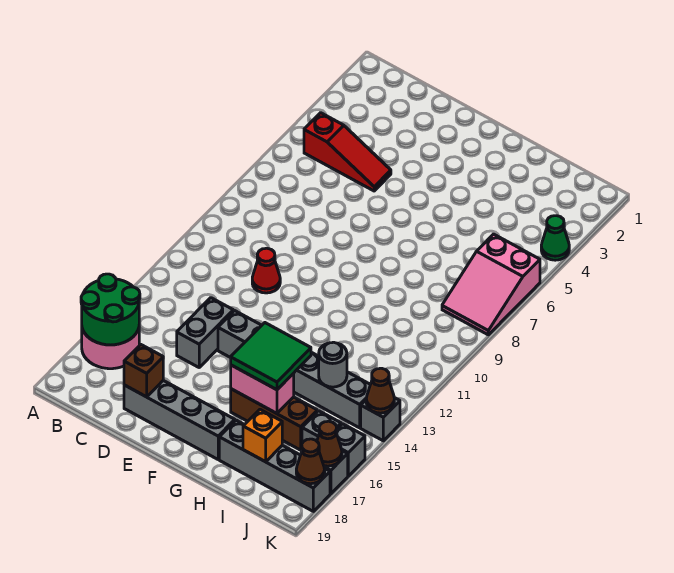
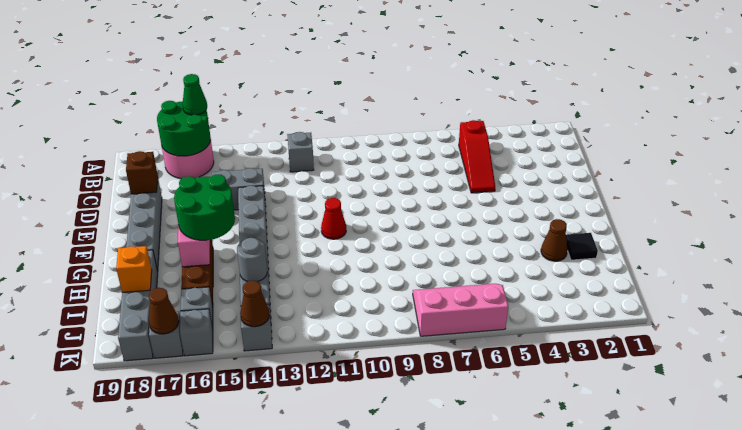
none -> grey brick B12 level 1
red cone D11 level 1 -> red cone F11 level 1
green tile G15:H16 level 3 -> green round brick G15:H16 level 3
none -> black tile H2 level 1
pink slope J6:K8 level 1 top 6 -> pink slope J6:K8 level 1 top K
green cone K4 level 1 -> green cone A16 level 3
brown cone K18 level 2 -> brown cone H3 level 1

